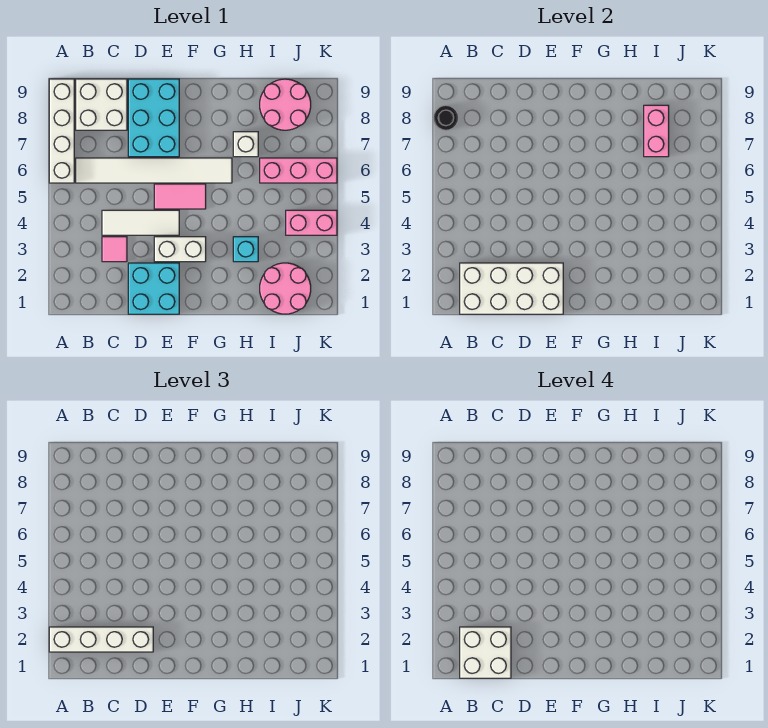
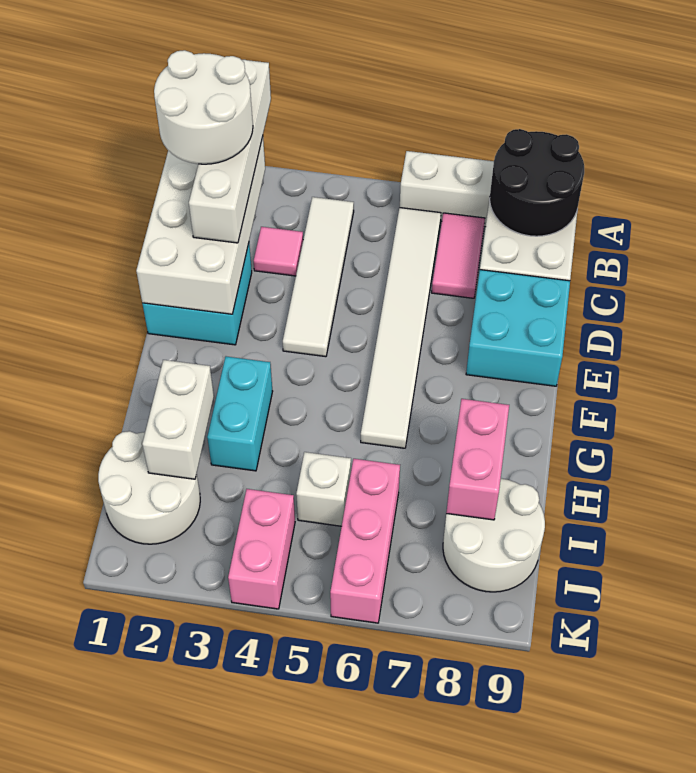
black round brick A8 level 2 -> black round brick A8:B9 level 2
white brick B1:C2 level 4 -> white round brick B1:C2 level 4
white tile C4:E4 level 1 -> white tile B4:E4 level 1
cyan brick D7:E9 level 1 -> cyan brick D8:E9 level 1
white brick E3:F3 level 1 -> white brick H2:I2 level 2
pink tile E5:F5 level 1 -> pink tile B7:C7 level 1
cyan brick H3 level 1 -> cyan brick G3:H3 level 1
white brick H7 level 1 -> white brick I5 level 1
pink round brick I1:J2 level 1 -> white round brick I1:J2 level 1
pink brick I7:I8 level 2 -> pink brick H8:I8 level 2
pink round brick I8:J9 level 1 -> white round brick I8:J9 level 1

